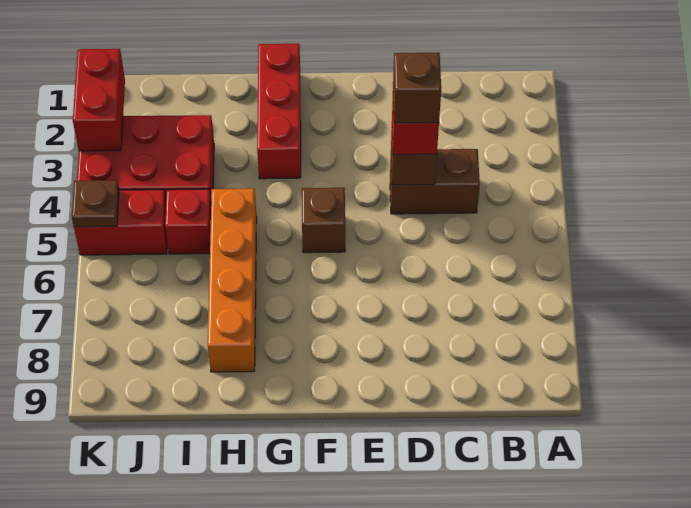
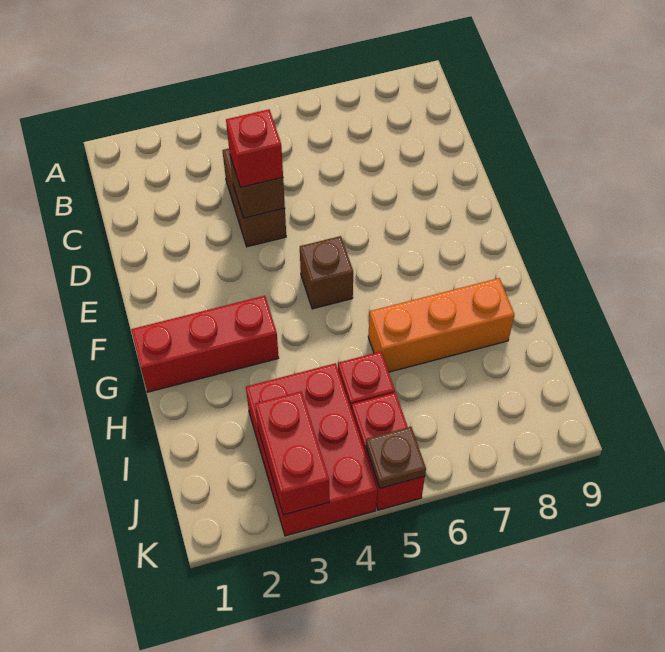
brown brick D4 level 4 -> none
orange brick H5:H8 level 1 -> orange brick H6:H8 level 1
red brick K2:K3 level 2 -> red brick J3:K3 level 2

